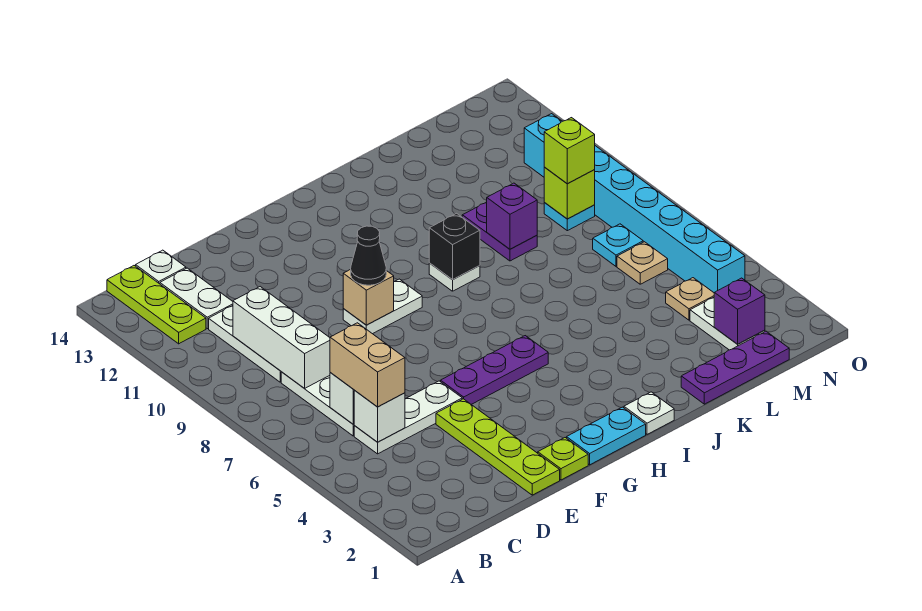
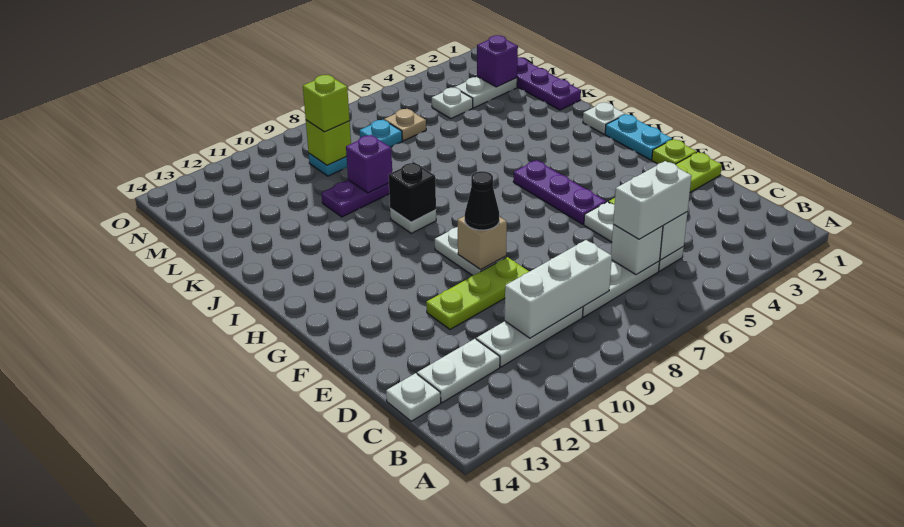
lime plate B12:B14 level 1 -> lime plate E9:E11 level 1
tan brick C5:C6 level 3 -> white brick C5:C6 level 3
tan plate M4 level 1 -> white plate M4 level 1
cyan brick N4:N11 level 1 -> none

